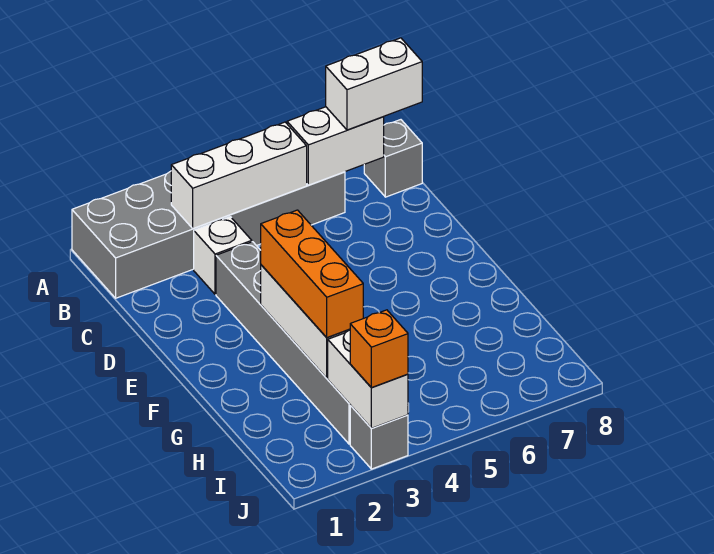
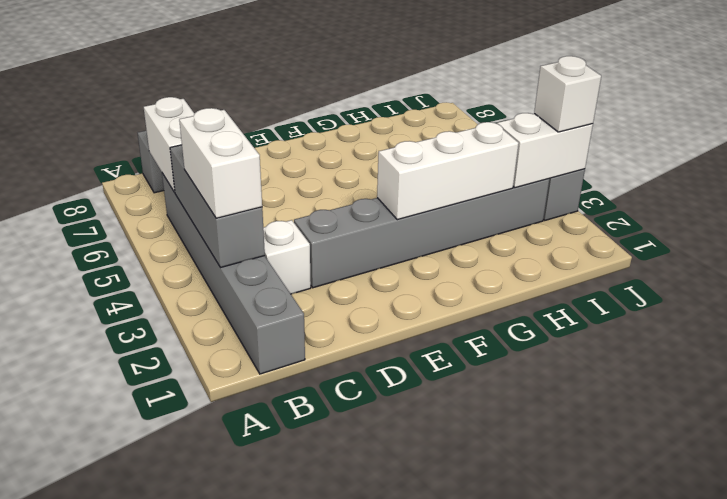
grey brick A1:B6 level 1 -> grey brick B1:B6 level 1
white brick B3:B5 level 2 -> grey brick B3:B5 level 2
white brick B7:B8 level 3 -> white brick B3:B4 level 3
orange brick F3:H3 level 3 -> none
orange brick J3 level 3 -> white brick J3 level 3

